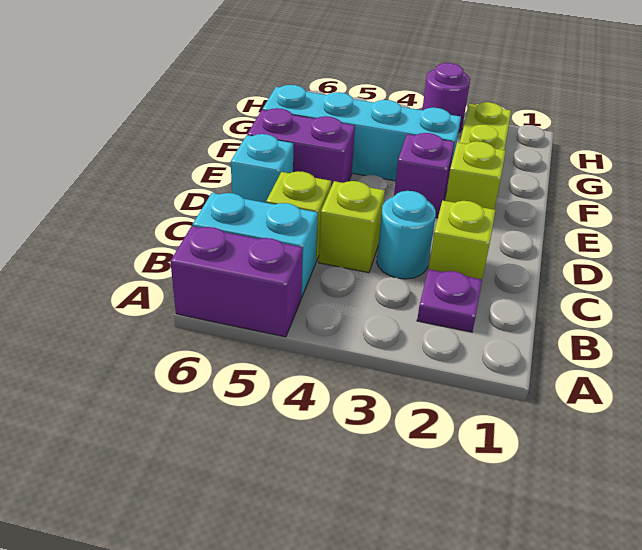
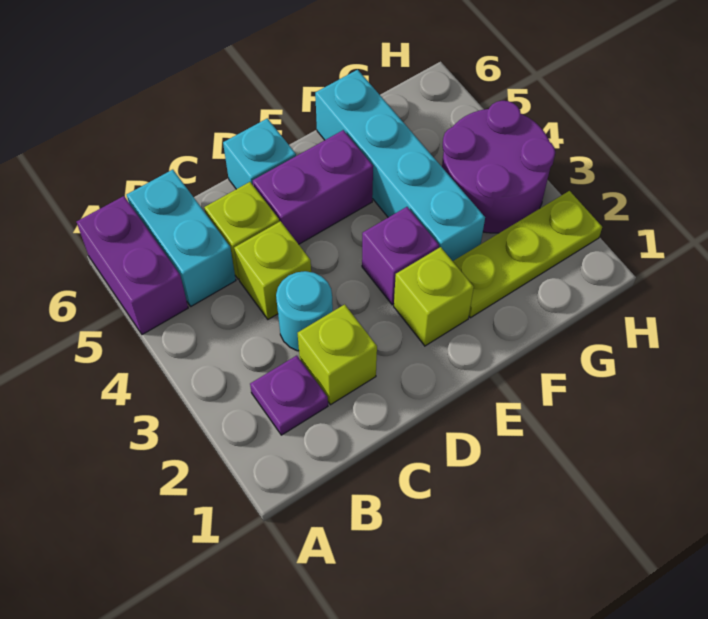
purple brick E5:E6 level 1 -> purple brick D5:E5 level 1
purple round brick H3 level 1 -> purple round brick G3:H4 level 1

